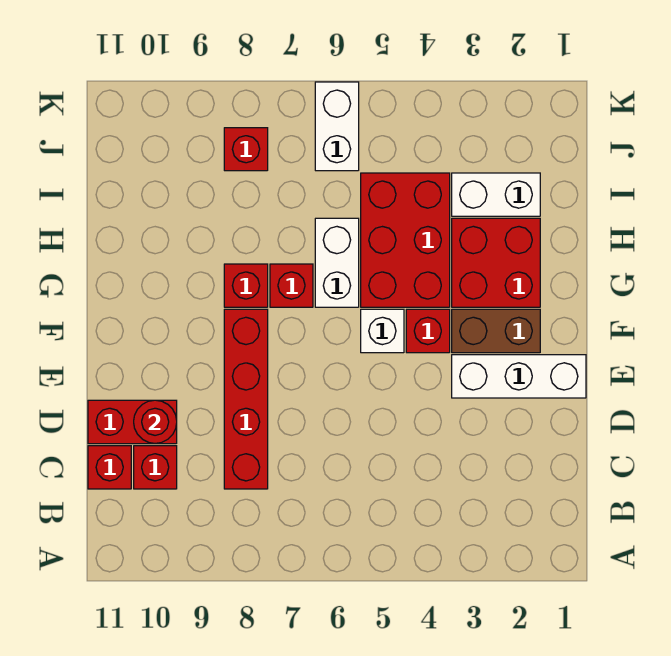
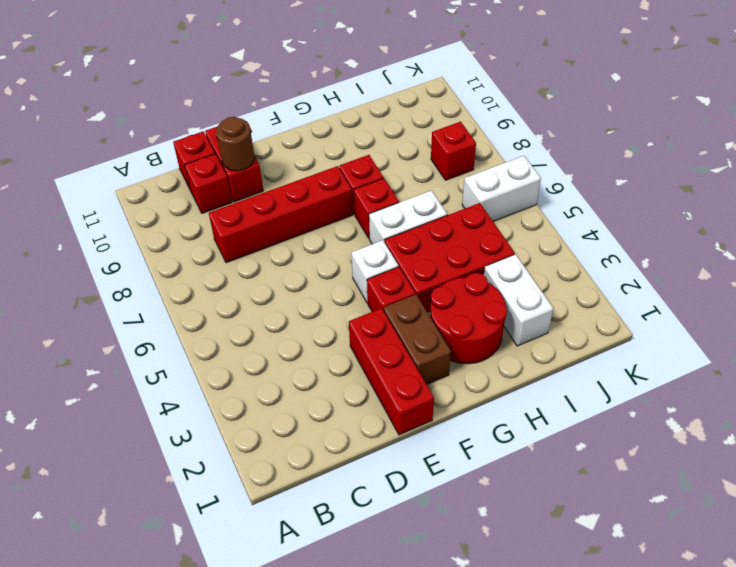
red round brick D10 level 2 -> brown round brick D10 level 2
white brick E1:E3 level 1 -> red brick E1:E3 level 1
red brick G2:H3 level 1 -> red round brick G2:H3 level 1

